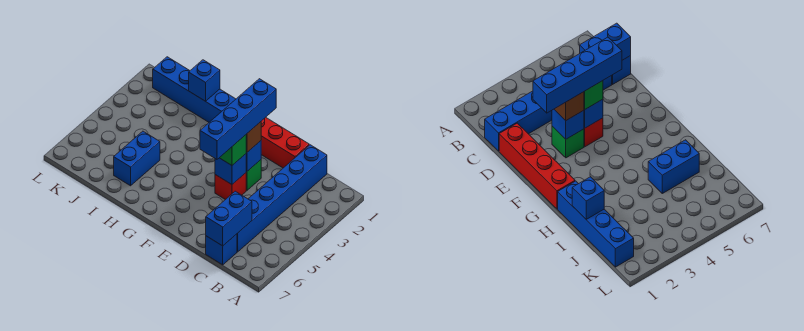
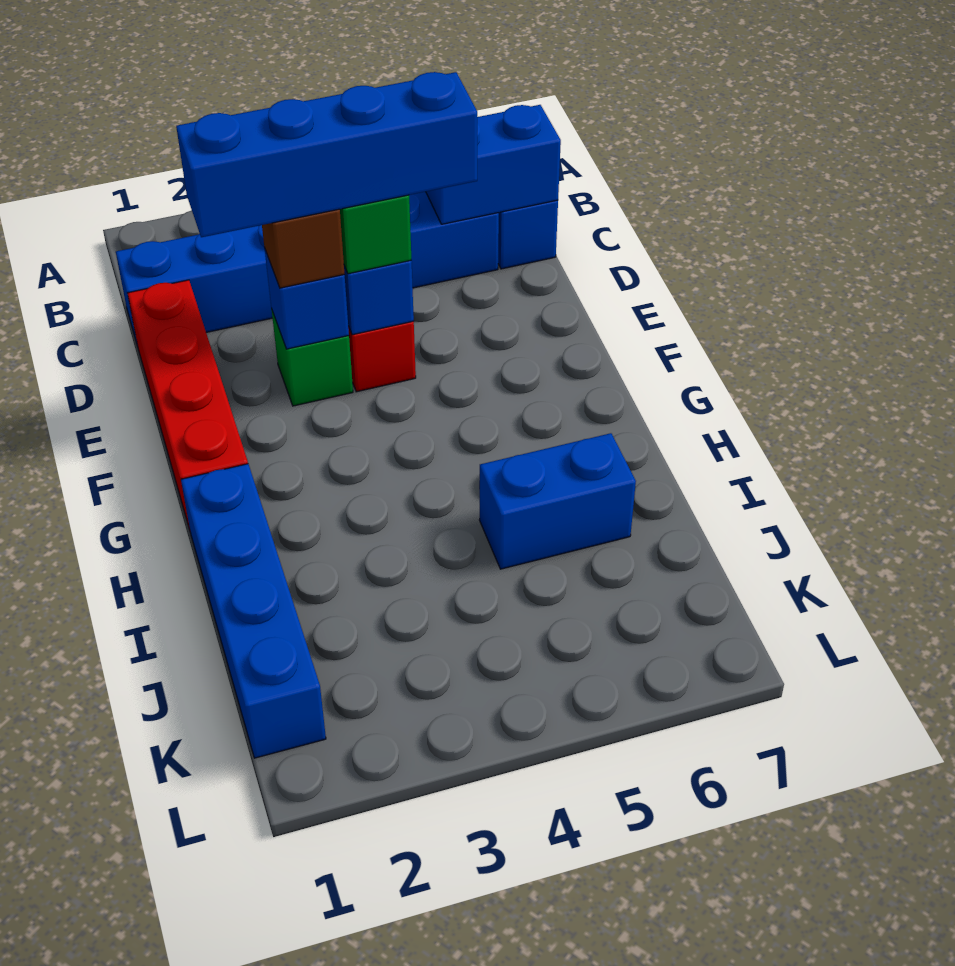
blue brick I1 level 2 -> none

